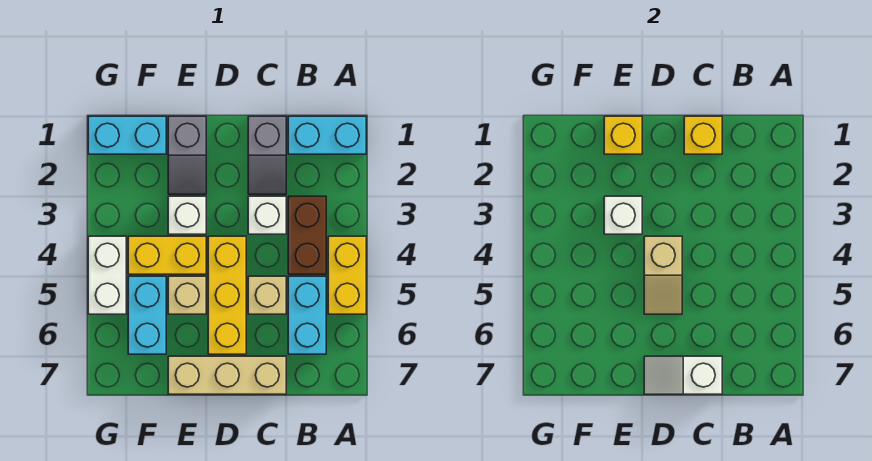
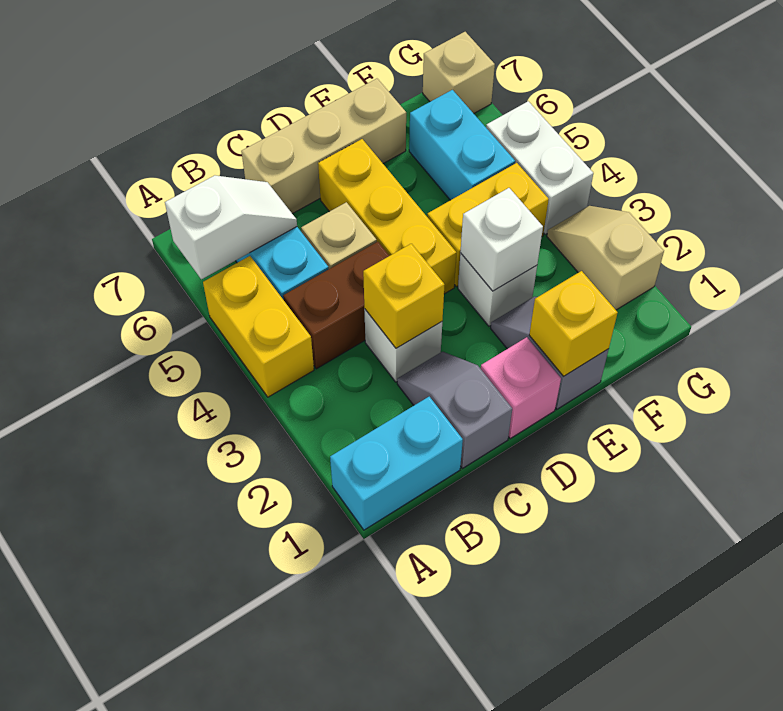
brown brick B3:B4 level 1 -> brown brick B4:C4 level 1
yellow brick C1 level 2 -> yellow brick C3 level 2
white slope C7:D7 level 2 top C -> white slope A6:B6 level 2 top A
none -> pink brick D1 level 1
tan slope D4:D5 level 2 top 4 -> tan slope G2:G3 level 1 top 2
tan brick E5 level 1 -> tan brick G7 level 1
cyan brick F1:G1 level 1 -> none

